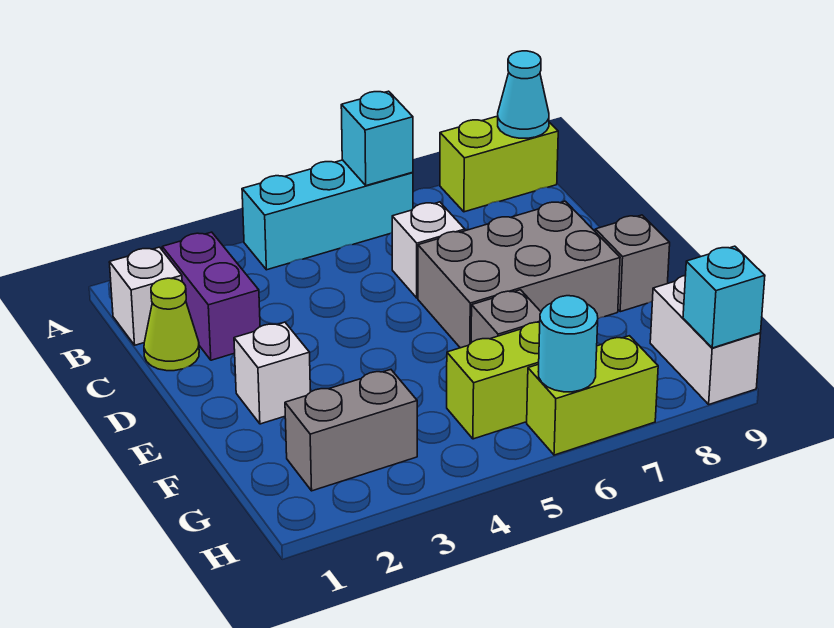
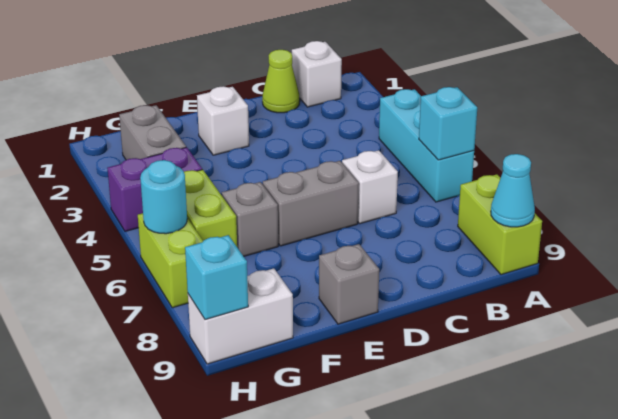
purple brick B2:C2 level 1 -> purple brick G4:H4 level 1
grey brick D6:E8 level 1 -> grey brick D6:E6 level 1

